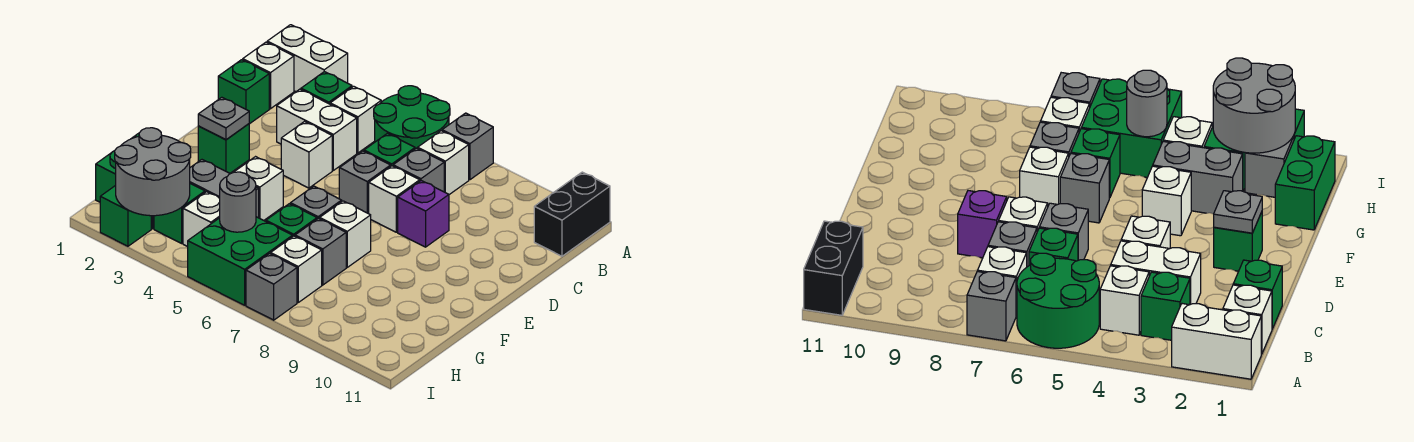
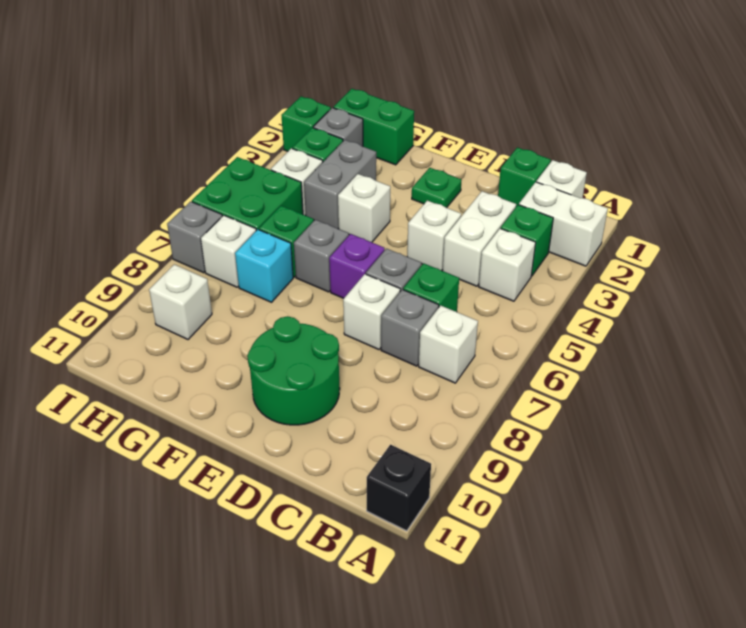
white brick A1:A2 level 1 -> white brick A2:B2 level 1
green round brick A5:B6 level 1 -> green round brick D9:E10 level 1
grey brick A7 level 1 -> none
black brick A11:B11 level 1 -> black brick A11 level 1
purple brick D8 level 1 -> purple brick E6 level 1
green brick E2 level 1 -> green plate E2 level 1
grey plate E2 level 2 -> none
white brick F7 level 1 -> white brick H9 level 1
grey brick G7 level 1 -> cyan brick G7 level 1
grey round brick H2:I3 level 2 -> none
grey round brick H5 level 2 -> none

